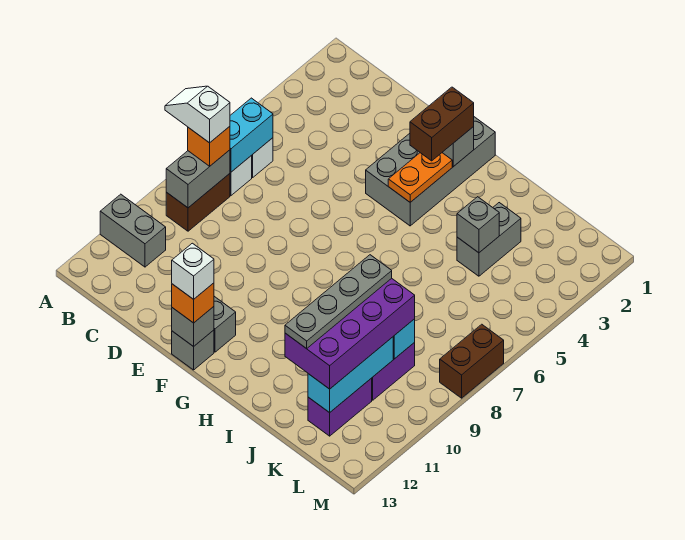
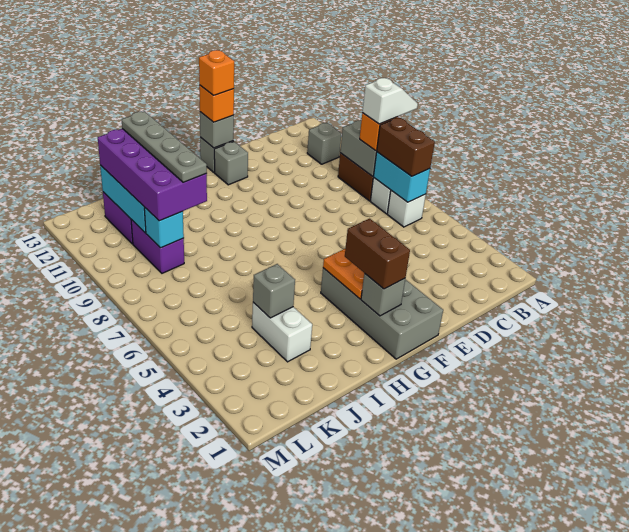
grey brick A11:B11 level 1 -> grey brick B11 level 1
white brick F13 level 4 -> orange brick F13 level 4
grey brick J3:J4 level 1 -> white brick J3:J4 level 1
brown brick M7:M8 level 1 -> brown brick B6:B7 level 3

